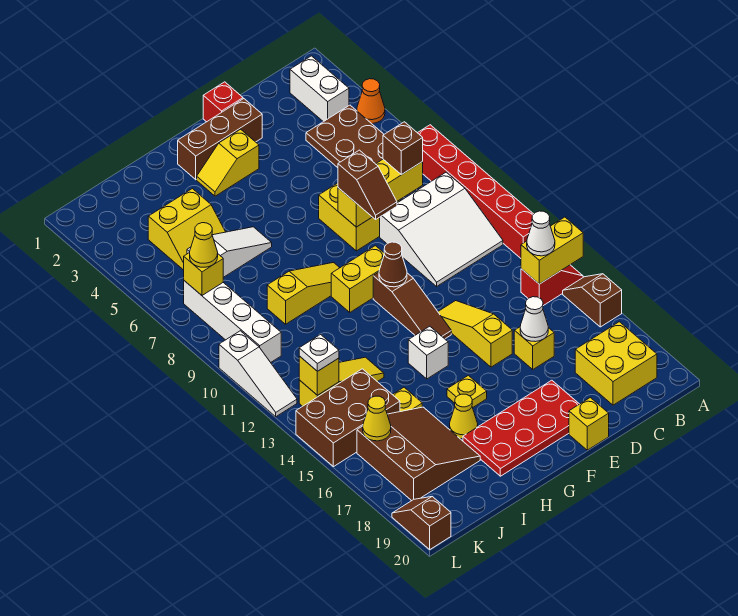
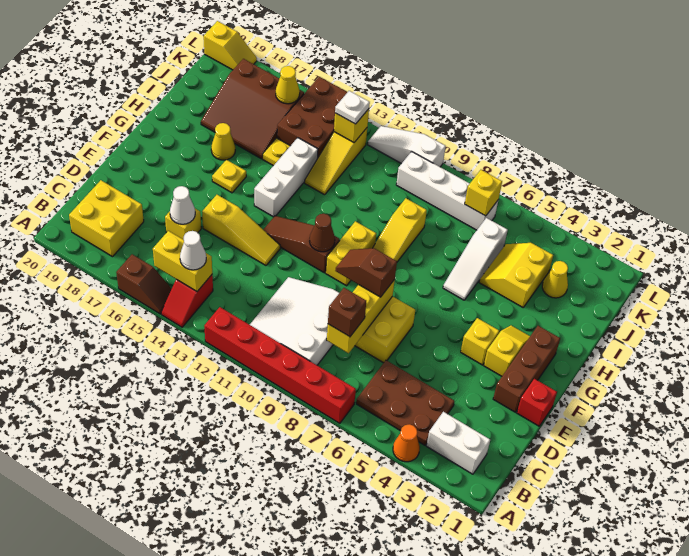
yellow brick A14:B14 level 2 -> yellow brick B14:B15 level 2
red plate E18:H19 level 1 -> none
yellow brick E20 level 1 -> yellow brick F4 level 1
white brick G14 level 1 -> white brick G14:I14 level 1
yellow cone K7 level 3 -> yellow cone J3 level 1
brown slope L19:L20 level 1 top 20 -> yellow slope L19:L20 level 1 top 20

